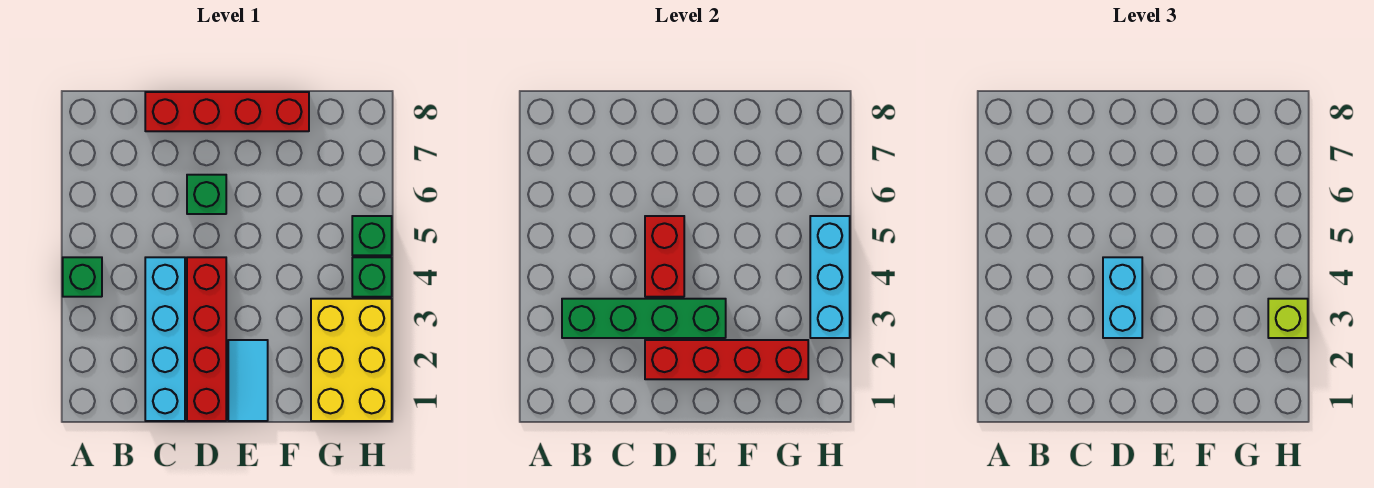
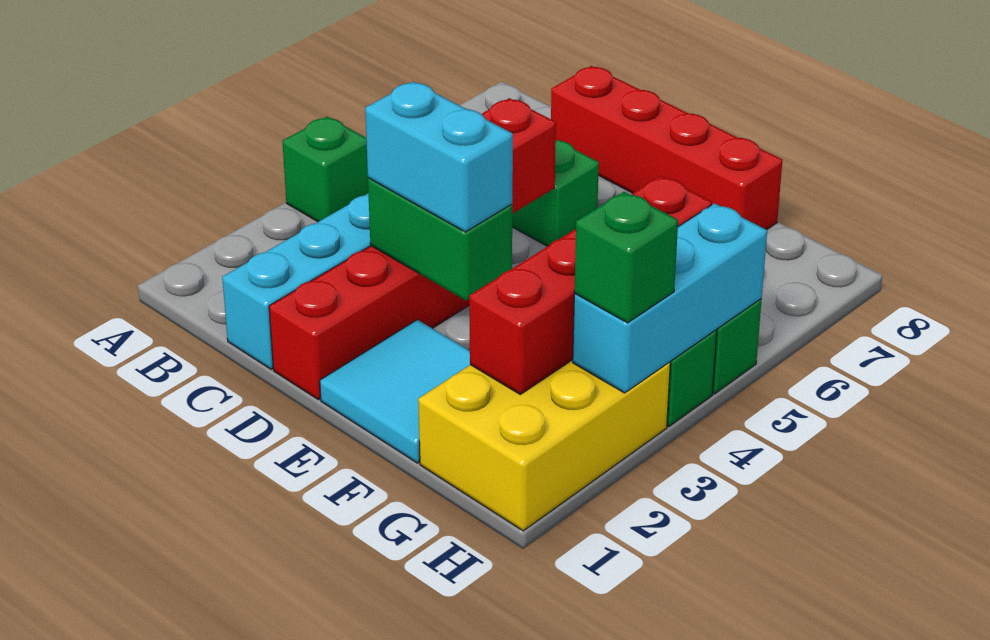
green brick B3:E3 level 2 -> green brick D3:E3 level 2
red brick D2:G2 level 2 -> red brick G2:G5 level 2
cyan brick D3:D4 level 3 -> cyan brick D3:E3 level 3
cyan tile E1:E2 level 1 -> cyan tile E1:F2 level 1
lime brick H3 level 3 -> green brick H3 level 3

